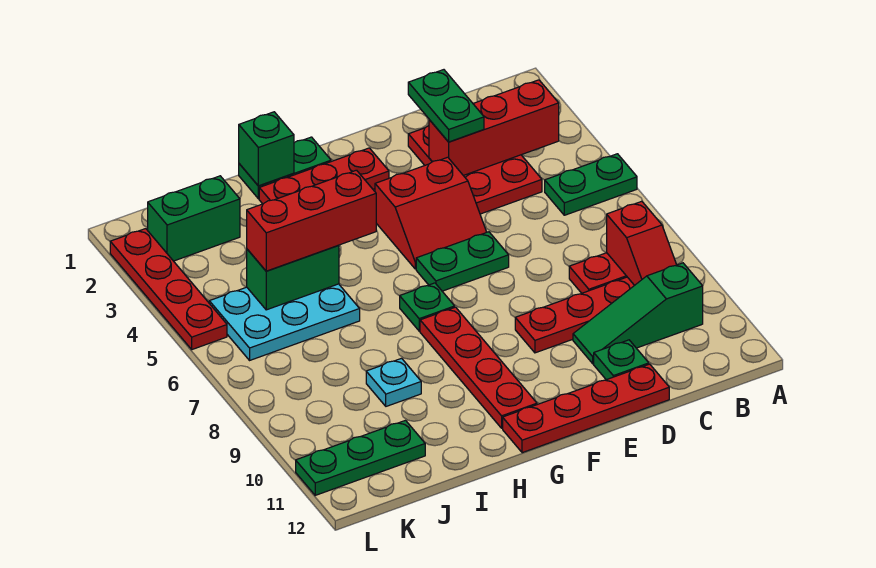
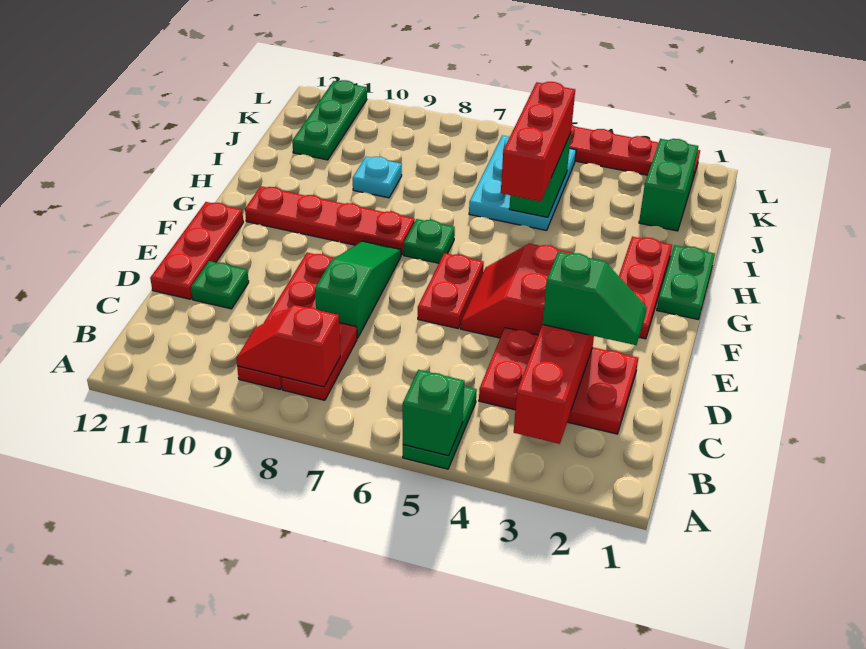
green slope B10:D10 level 1 top B -> green slope D8:F8 level 1 top D
green plate D2:D3 level 3 -> green slope D2:D3 level 3 top 3
red plate D12:G12 level 1 -> red plate D12:F12 level 1
green plate E6:F6 level 1 -> red plate E6:F6 level 1
green brick H1 level 2 -> green brick A5 level 2

